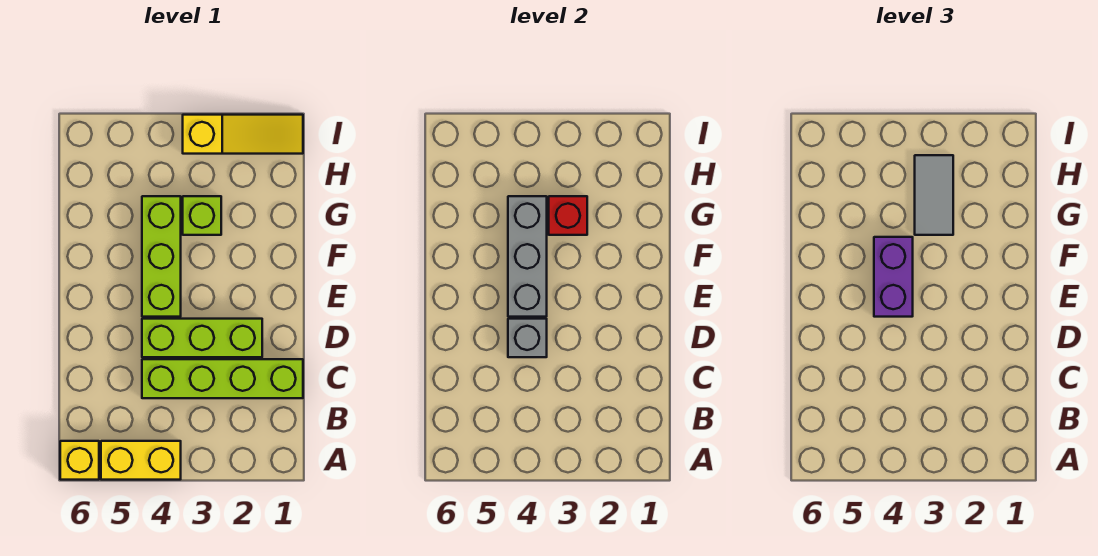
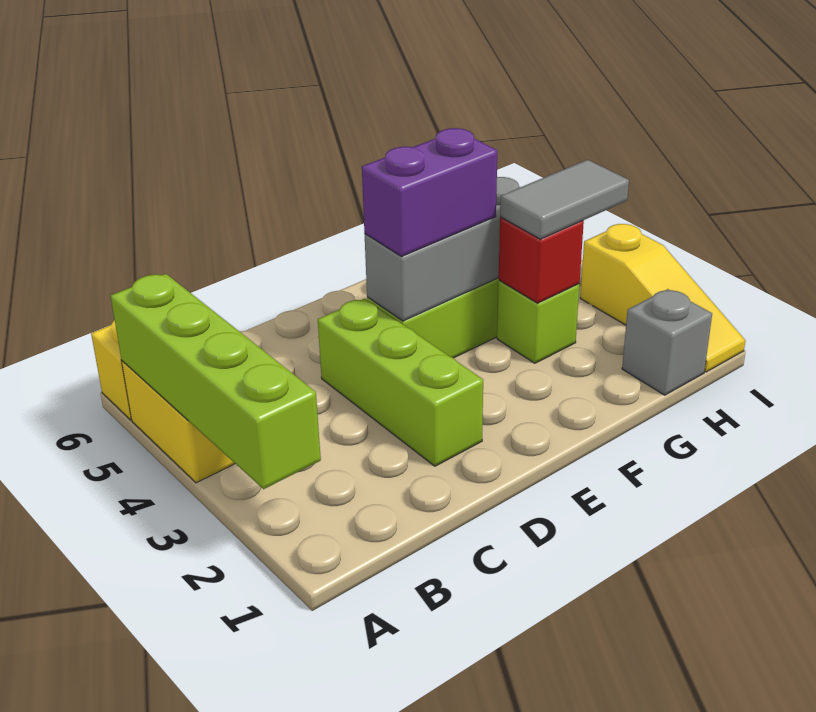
lime brick C1:C4 level 1 -> lime brick A2:A5 level 2
grey brick D4 level 2 -> grey brick H1 level 1

